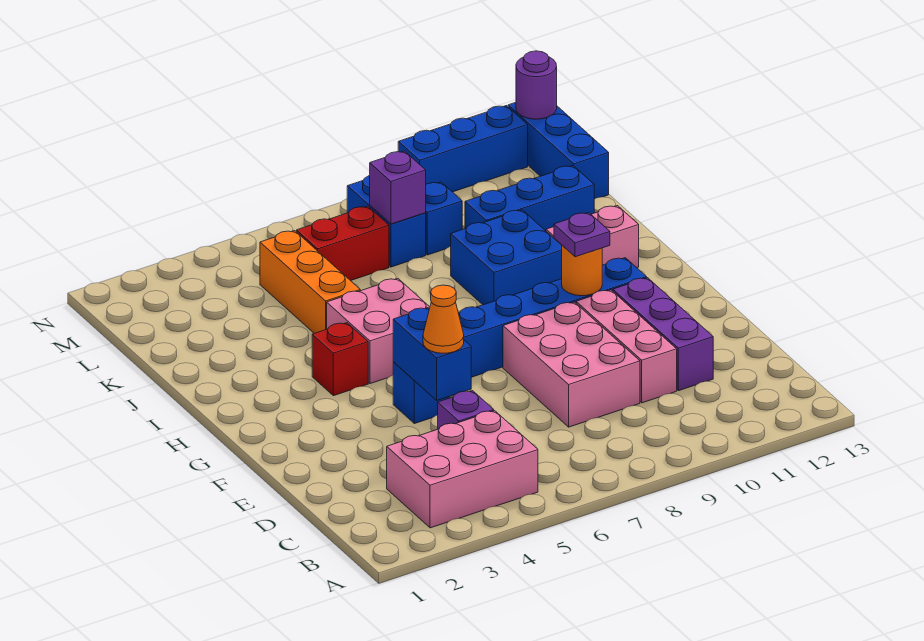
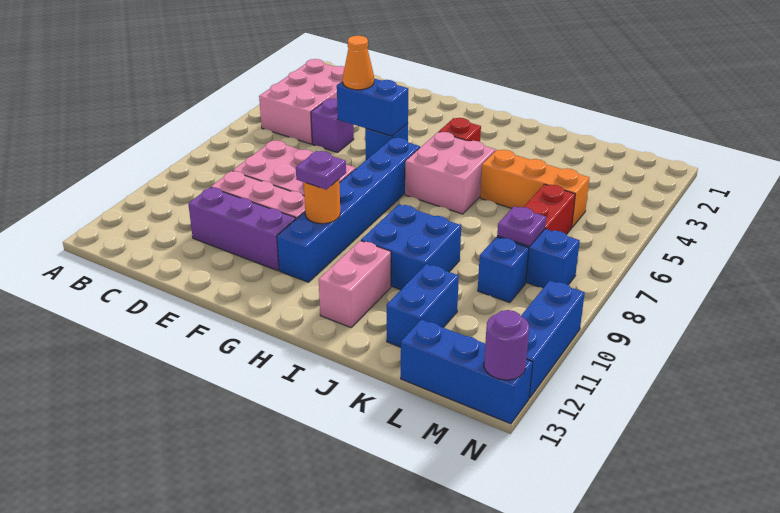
blue brick K10:K12 level 1 -> blue brick K11:K12 level 1
purple brick L8 level 2 -> purple plate L8 level 2

